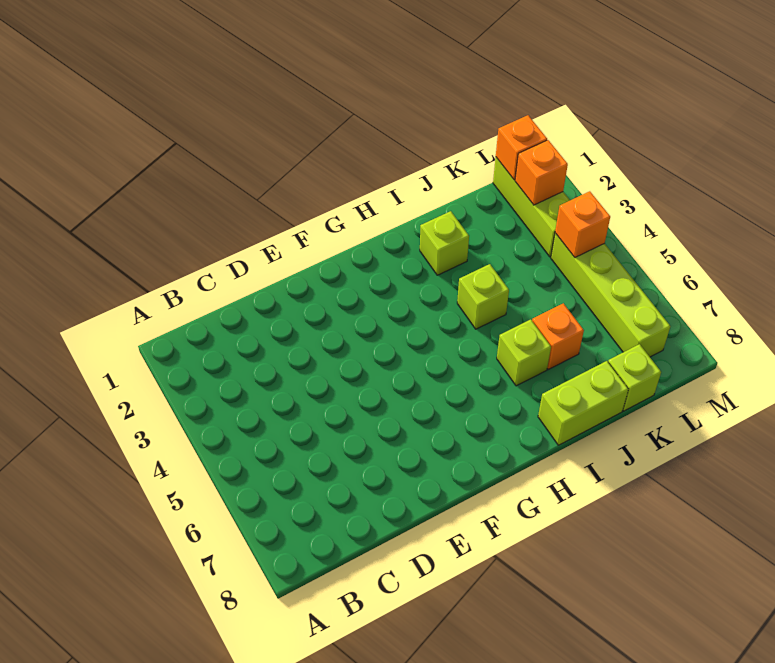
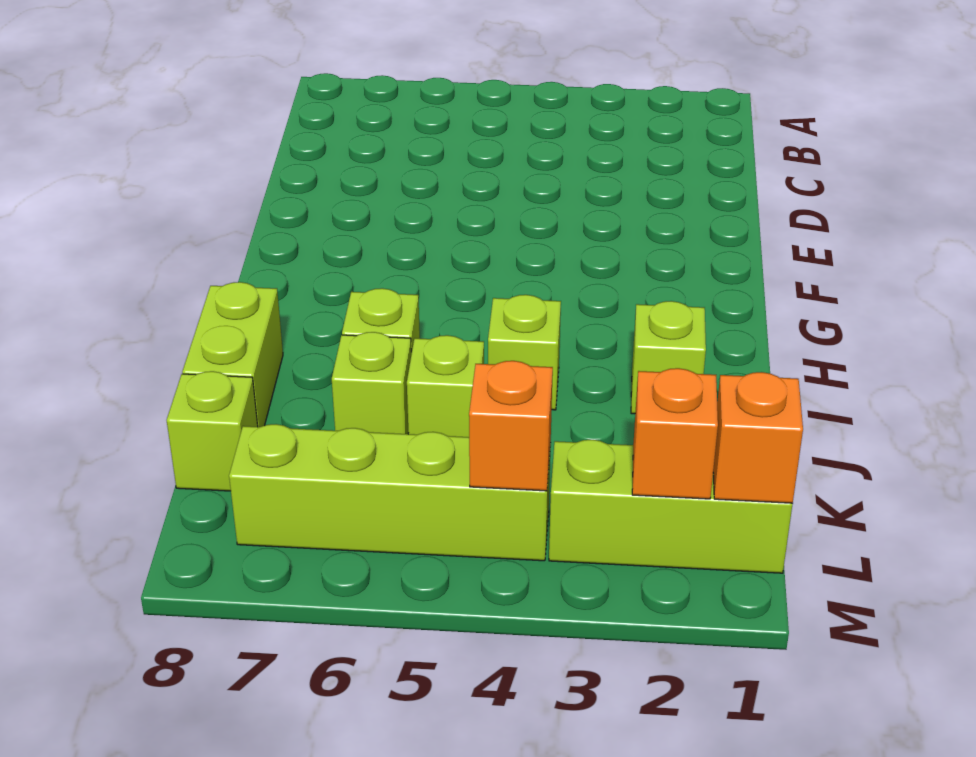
none -> lime brick J5 level 1
orange brick J6 level 1 -> lime brick J6 level 1

